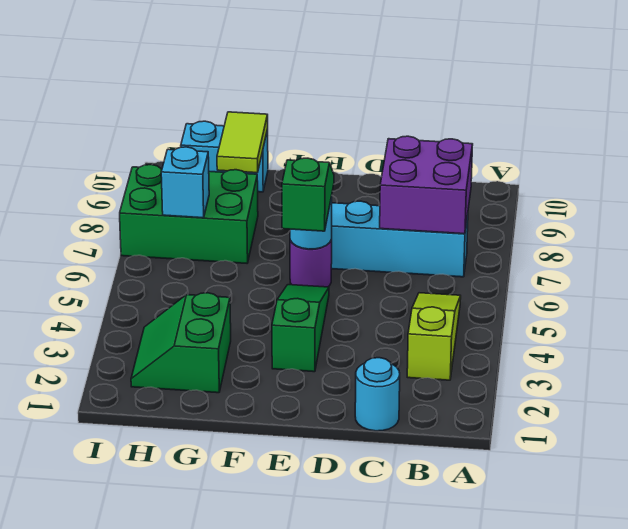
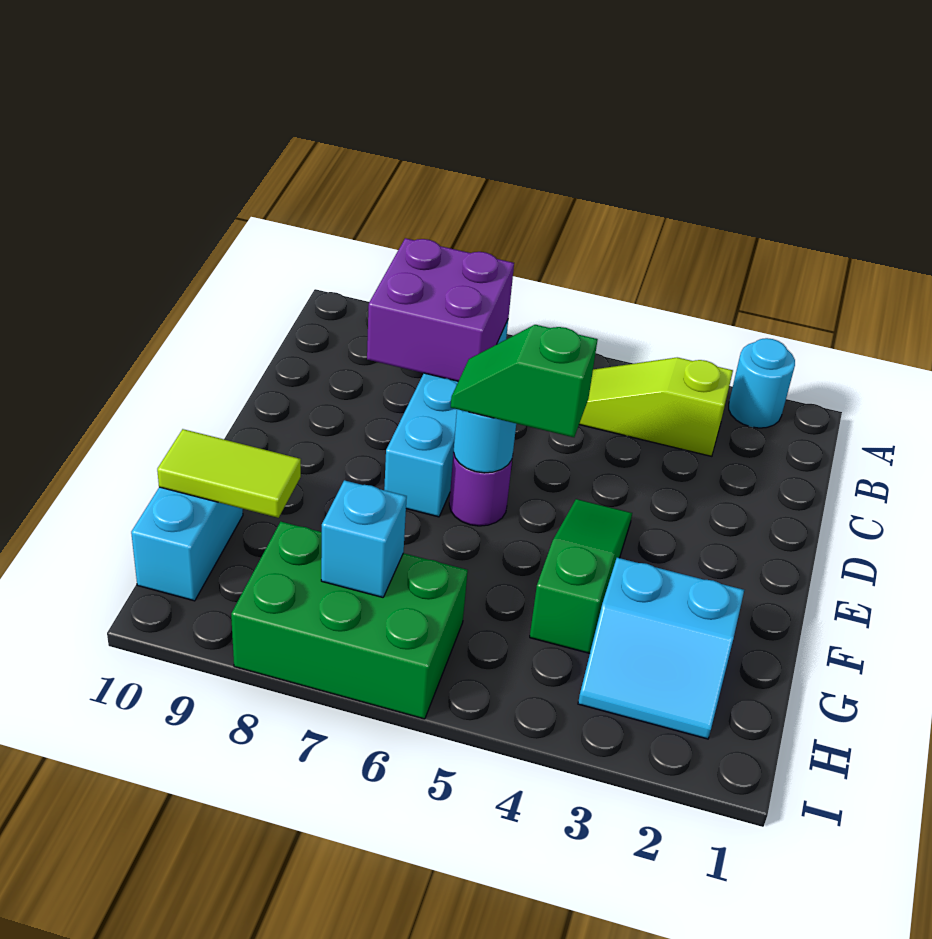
cyan round brick C1 level 1 -> cyan round brick A2 level 1
green slope E3:E5 level 1 top 3 -> green slope E4:G4 level 1 top G
green slope G2:H3 level 1 top G -> cyan slope G2:H3 level 1 top G
green brick G7:I8 level 1 -> green brick H6:I8 level 1

